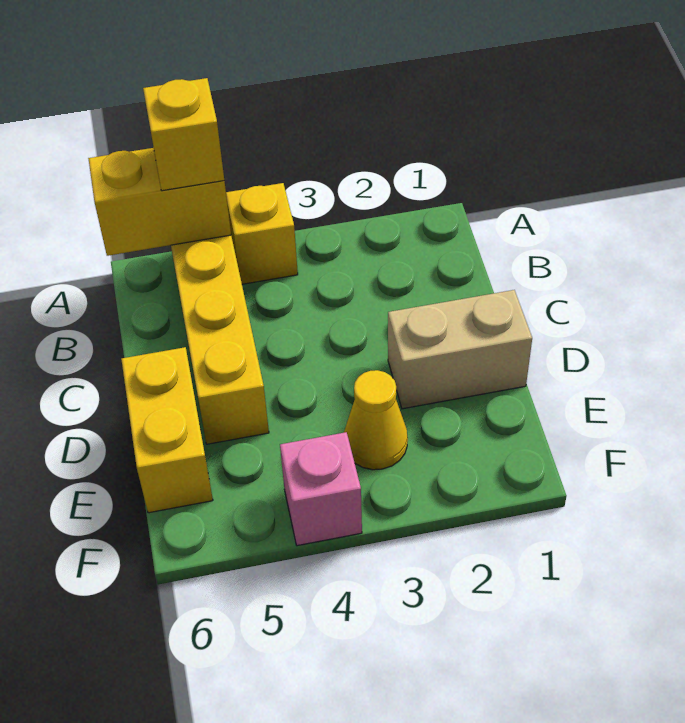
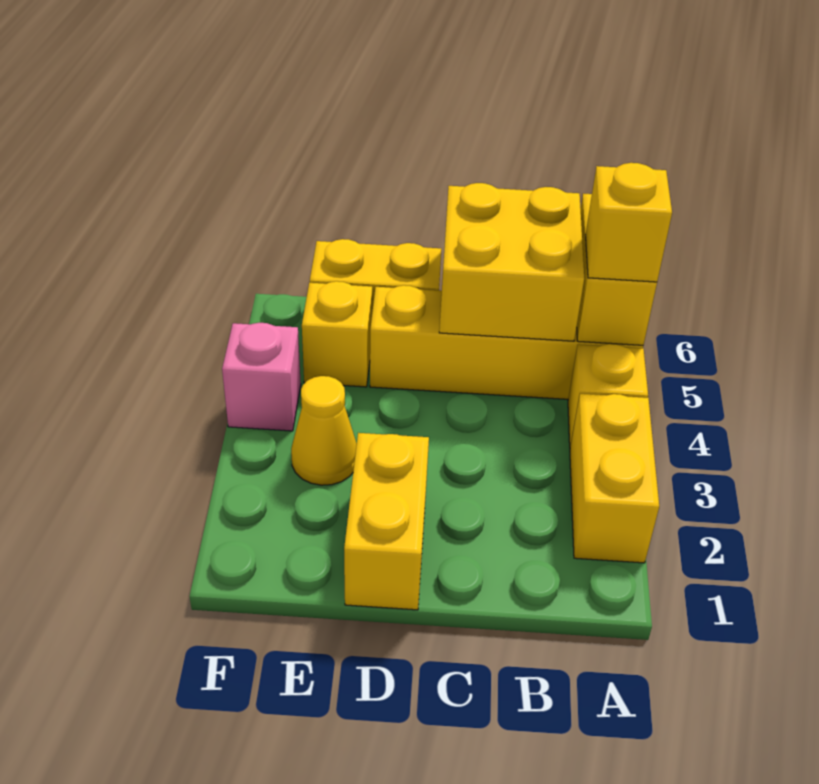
none -> yellow brick A2:A3 level 1
none -> yellow brick B5:C6 level 2
tan brick D1:D2 level 1 -> yellow brick D1:D2 level 1
none -> yellow brick E5 level 1

